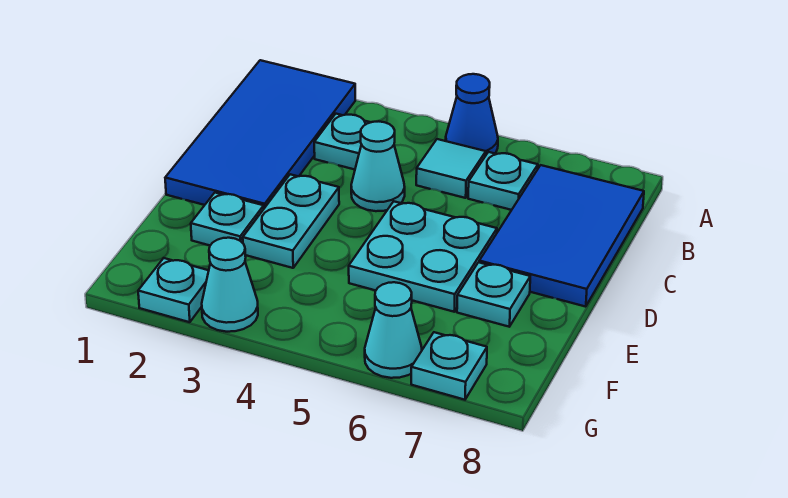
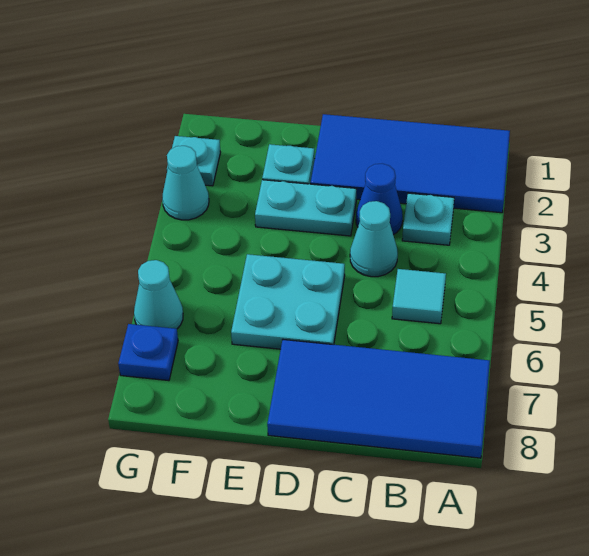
blue cone A5 level 1 -> blue cone C3 level 1
cyan plate B6 level 1 -> none
blue tile B7:D8 level 1 -> blue tile A7:D8 level 1
cyan plate E7 level 1 -> none
cyan plate G7 level 1 -> blue plate G7 level 1

